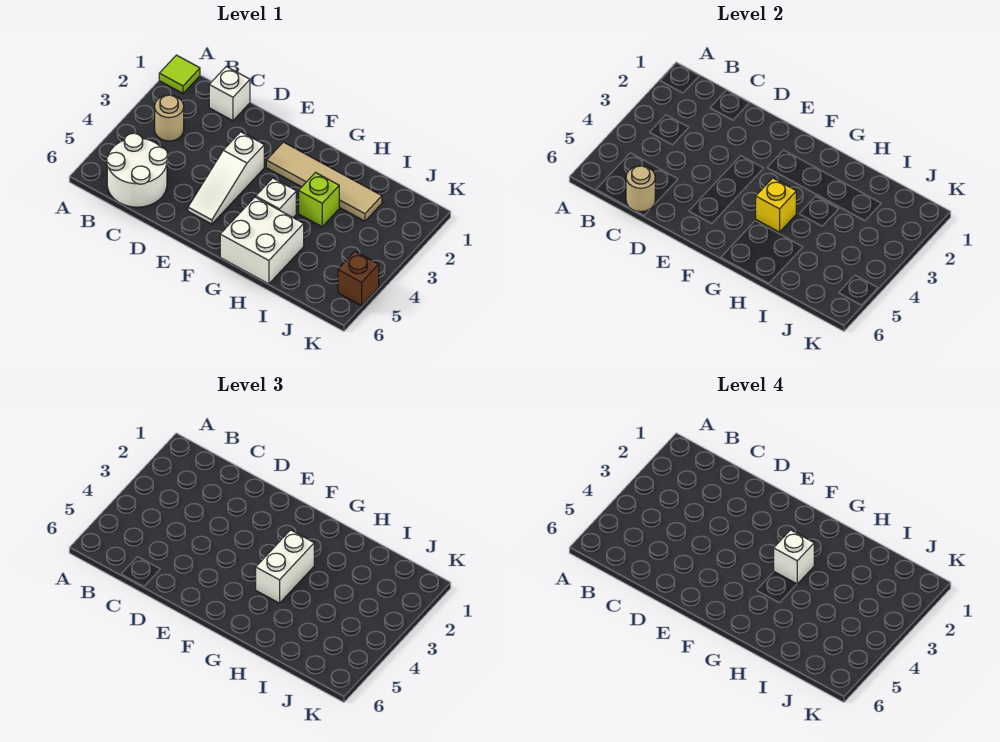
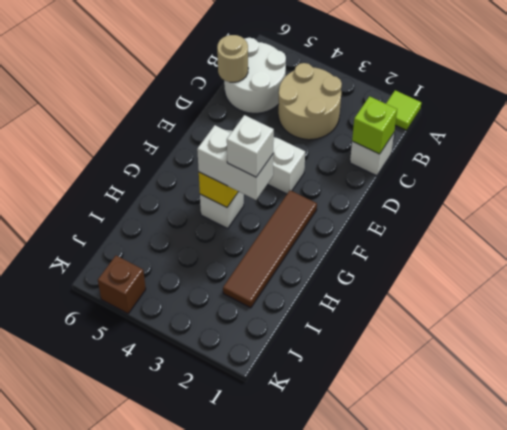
tan round brick B3 level 1 -> tan round brick B3:C4 level 1
tan tile F2:I2 level 1 -> brown tile F2:I2 level 1
white brick G5:H6 level 1 -> none
lime brick H3 level 1 -> lime brick C1 level 2

